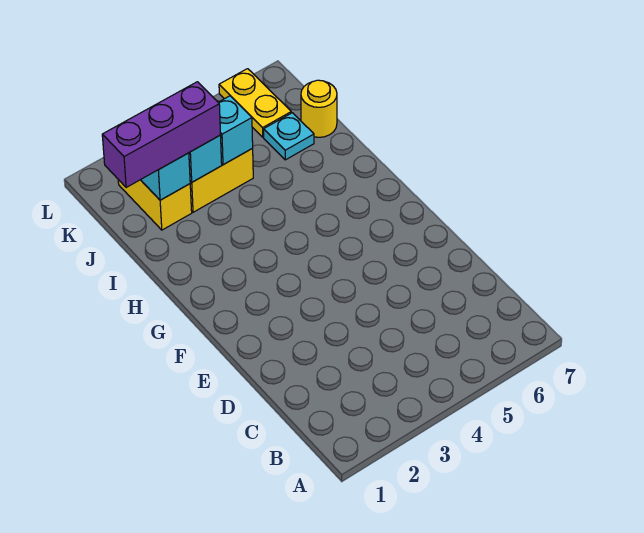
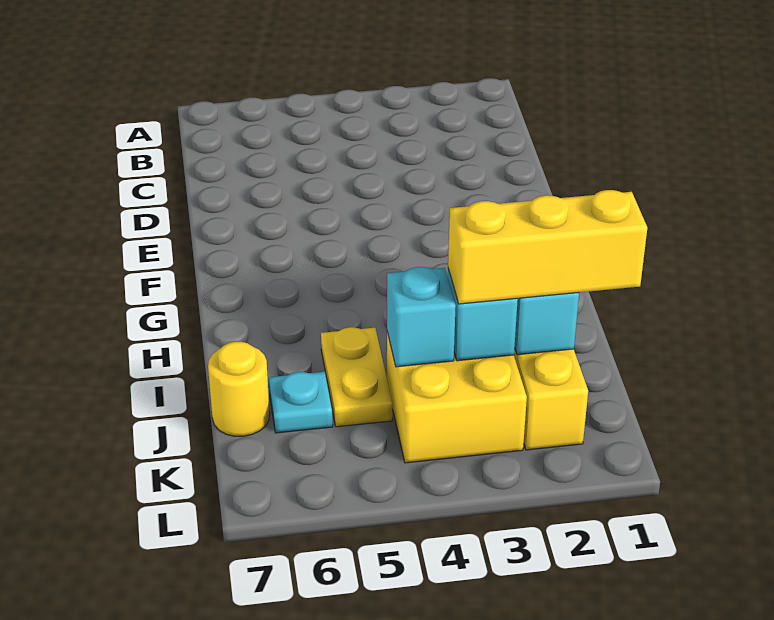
purple brick J1:J3 level 3 -> yellow brick J1:J3 level 3
yellow plate K6:L6 level 1 -> yellow plate I5:J5 level 1

